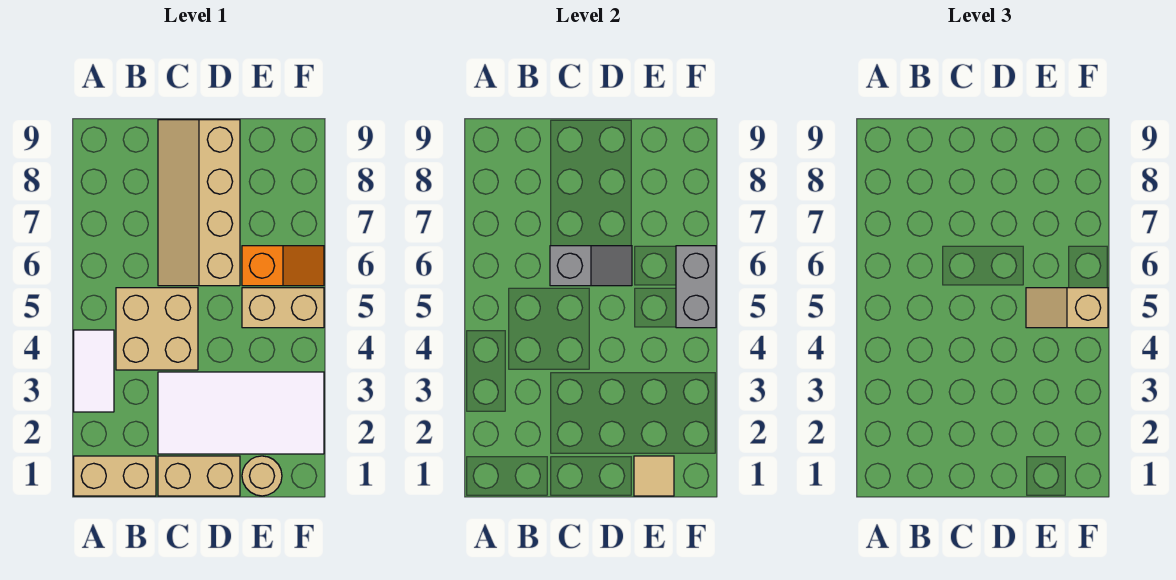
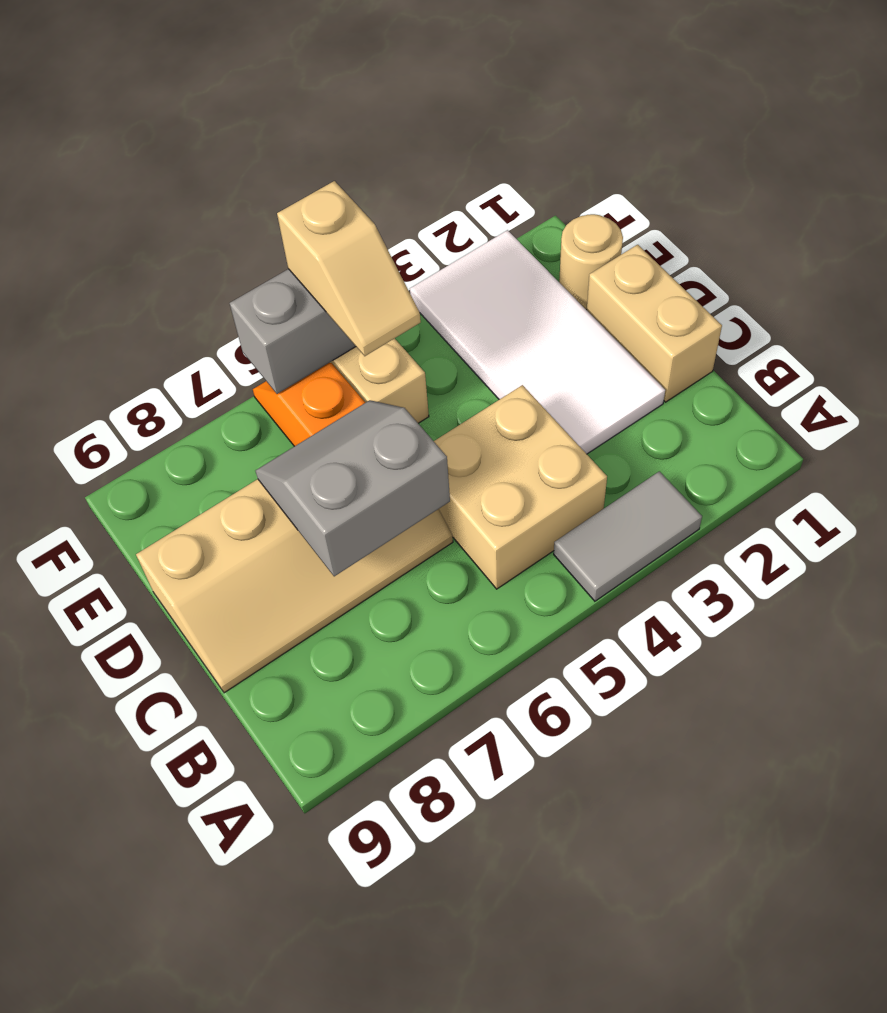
tan brick A1:B1 level 1 -> none
white tile A3:A4 level 1 -> grey tile A3:A4 level 1
grey slope C6:D6 level 2 top C -> grey slope C6:D7 level 2 top C
tan tile E1 level 2 -> none

